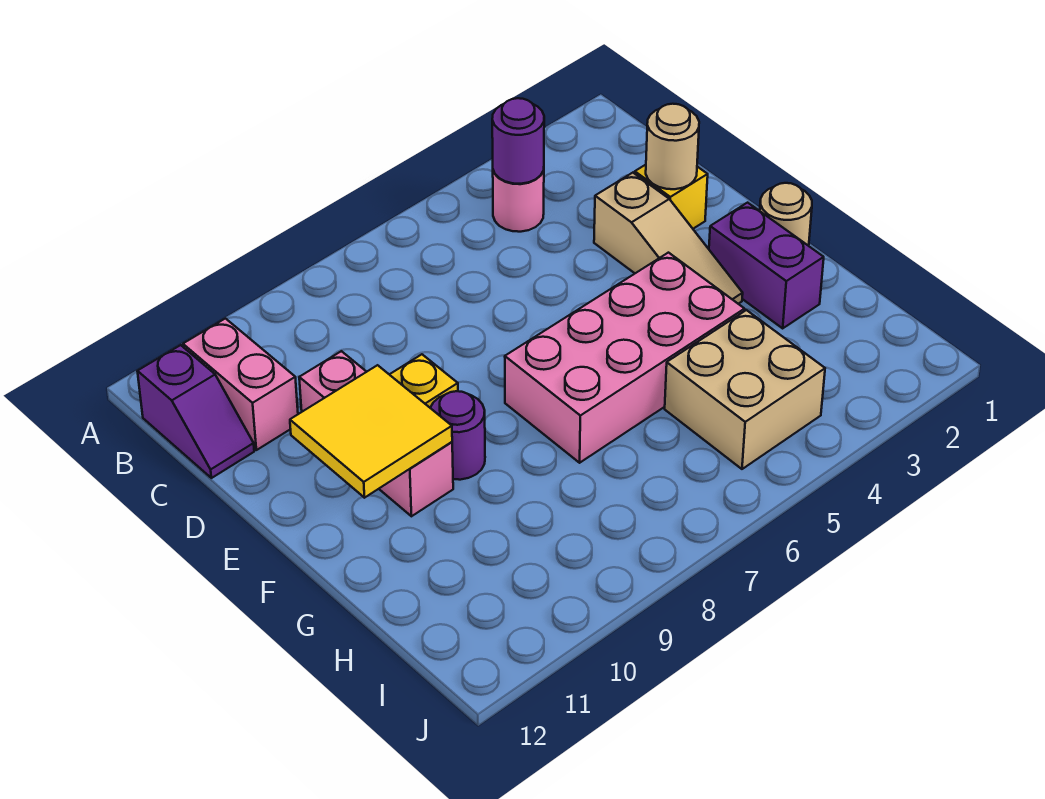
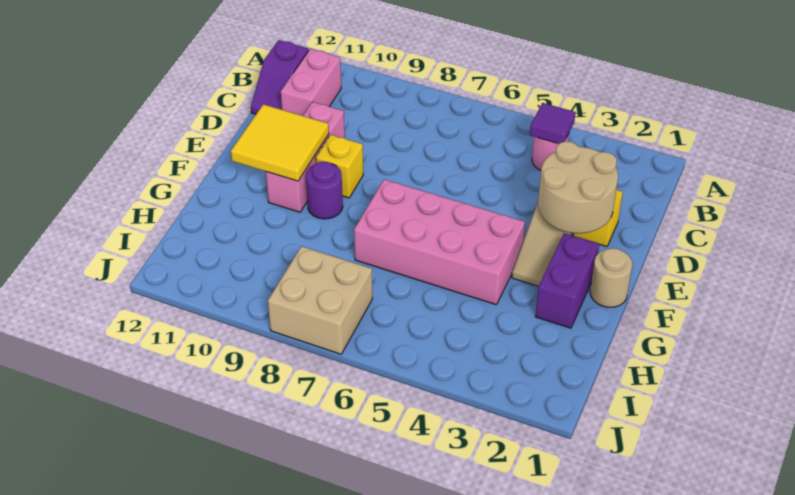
purple round brick B4 level 2 -> purple tile B4 level 2
tan round brick D2 level 2 -> tan round brick D2:E3 level 2
tan brick H4:I5 level 1 -> tan brick I7:J8 level 1

